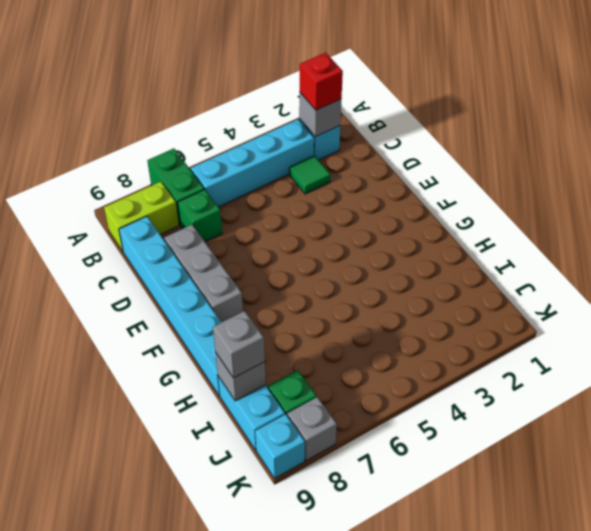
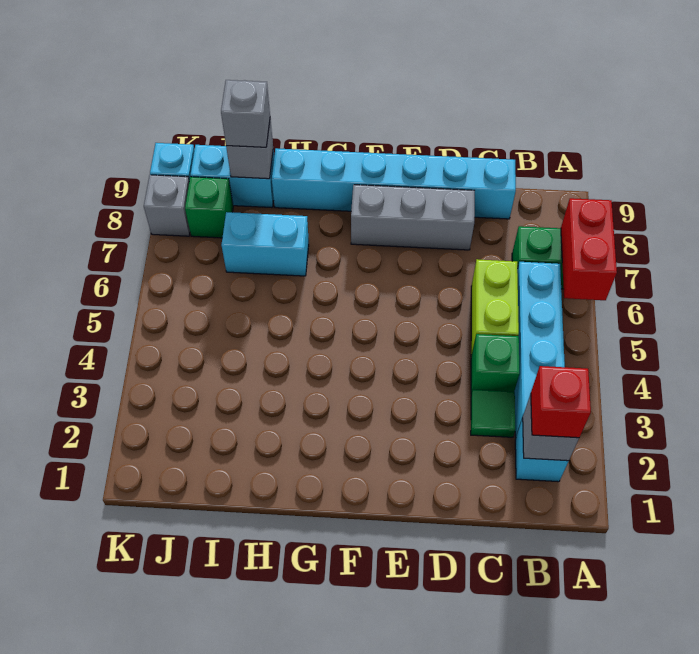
none -> red brick A6:A7 level 2
lime brick B8:B9 level 1 -> lime brick C5:C6 level 1
green brick C7 level 1 -> green brick C4 level 1
none -> cyan brick H7:I7 level 1

